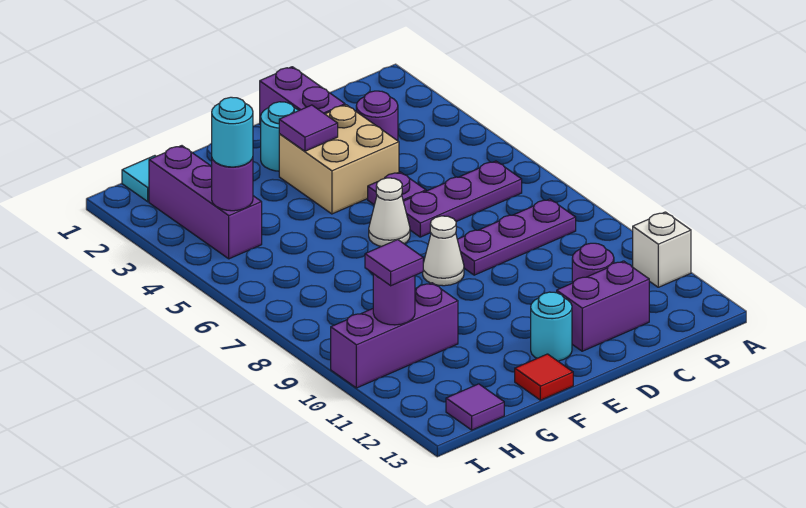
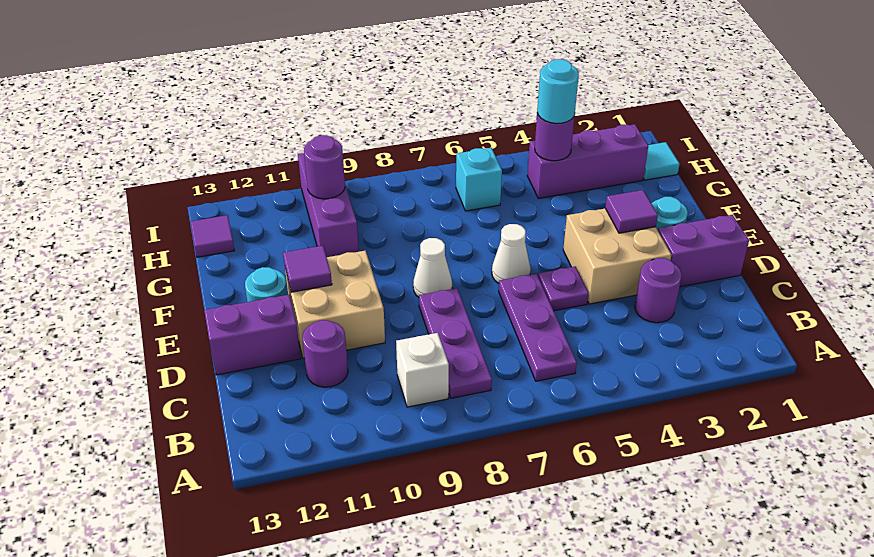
white brick A11 level 1 -> white brick B9 level 1
purple brick C12:D12 level 1 -> purple brick D12:D13 level 1
none -> tan brick D10:E11 level 1
red tile F13 level 1 -> none
none -> cyan brick H6 level 1
purple tile H10 level 3 -> purple tile E11 level 2

